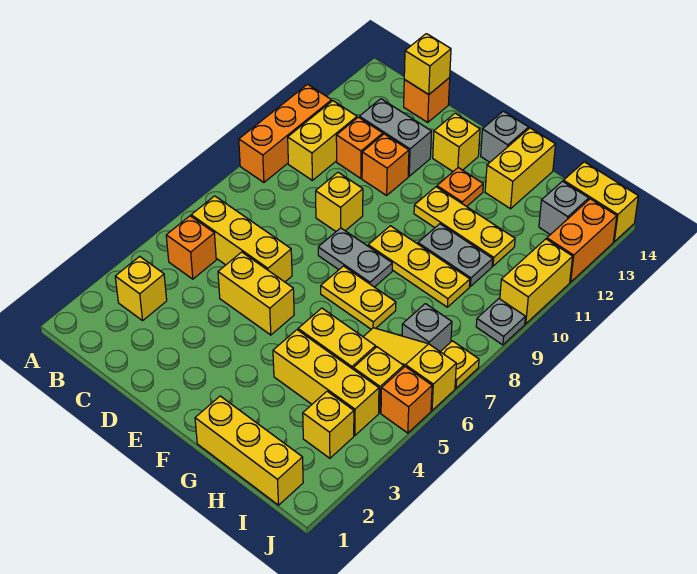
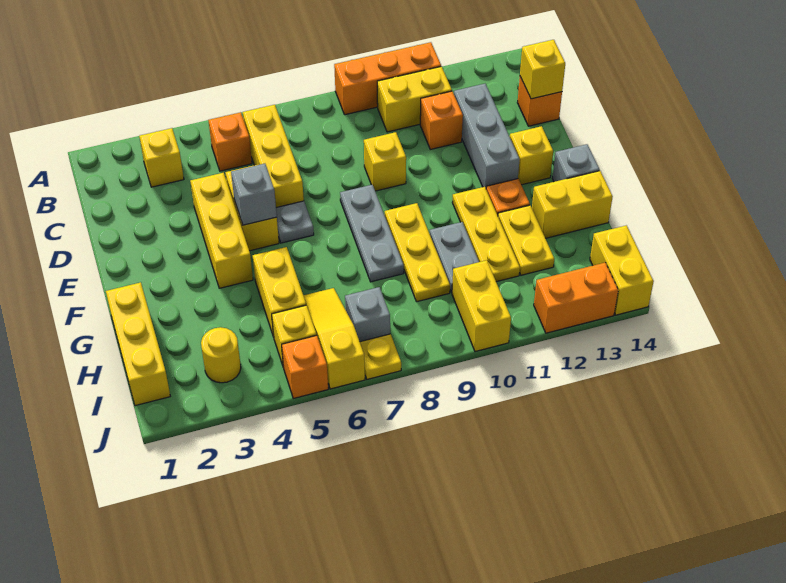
grey brick C12:D12 level 1 -> grey brick C12:E12 level 1
orange brick D11 level 1 -> none
grey plate E8:F8 level 1 -> grey plate E8:G8 level 1
yellow plate F7:G7 level 1 -> yellow plate G12:H12 level 1
yellow brick G4:I4 level 1 -> yellow brick D4:F4 level 1
yellow brick I3 level 1 -> yellow round brick I3 level 1
grey brick I13 level 1 -> grey brick E5 level 2
grey plate J9 level 1 -> grey plate E6 level 1
yellow brick J10:J11 level 1 -> yellow brick I10:J10 level 1

